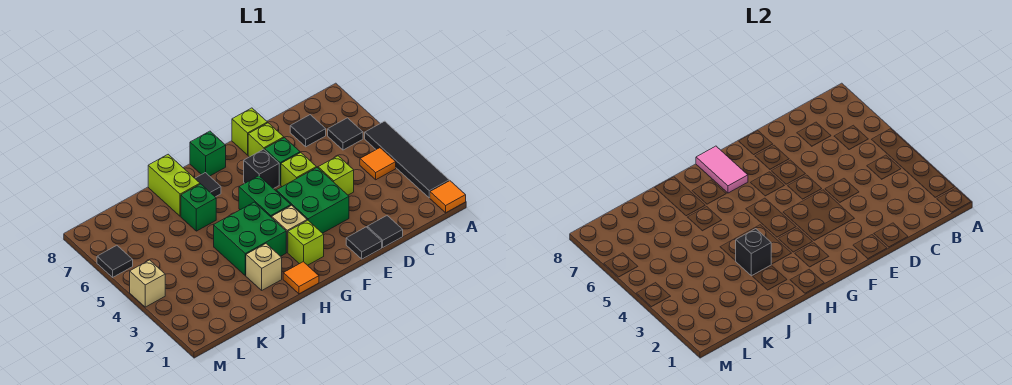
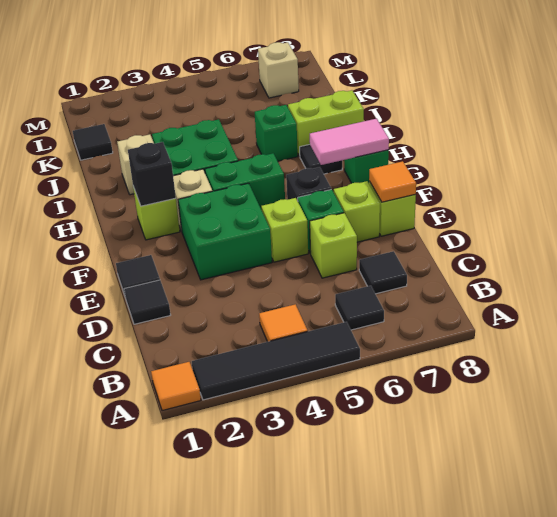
lime brick D4 level 1 -> lime brick D6 level 1
orange tile H1 level 1 -> orange tile E8 level 2
black brick I3 level 2 -> black brick G2 level 2
tan brick M4 level 1 -> tan brick L7 level 1
black tile M6 level 1 -> black tile K1 level 1

